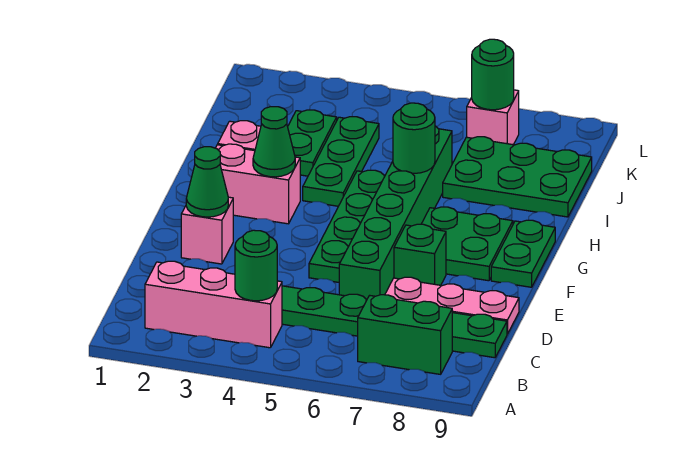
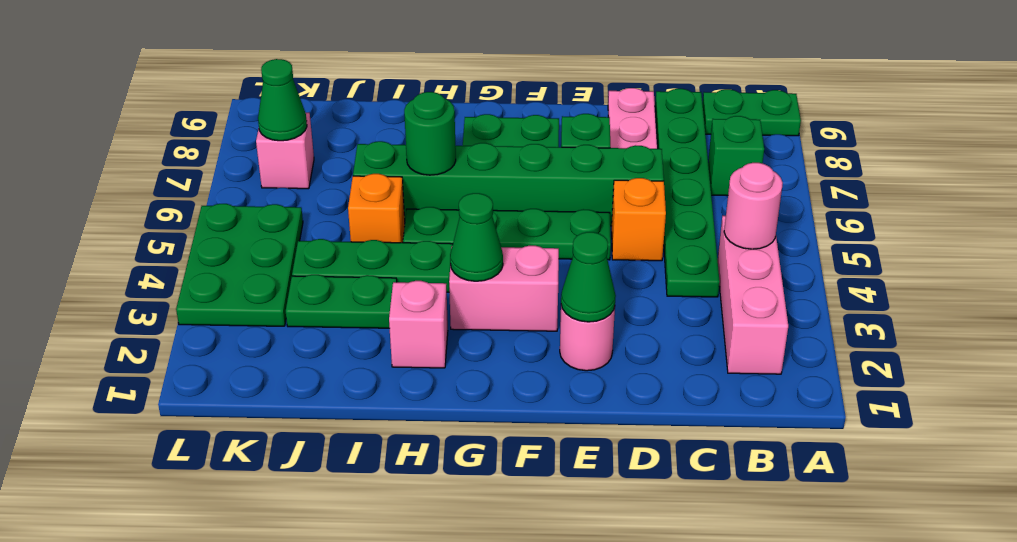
green round brick B4 level 2 -> pink round brick B4 level 2
green brick B7:B8 level 1 -> green brick B7 level 1
none -> orange brick D5 level 1
pink brick E2 level 1 -> pink round brick E2 level 1
green plate F9:G9 level 1 -> green plate A9:B9 level 1
pink brick G2:G3 level 1 -> pink brick F3:G3 level 1
none -> orange brick I5 level 1
green plate I7:J9 level 1 -> green plate K3:L5 level 1
green round brick K7 level 2 -> green cone K7 level 2

